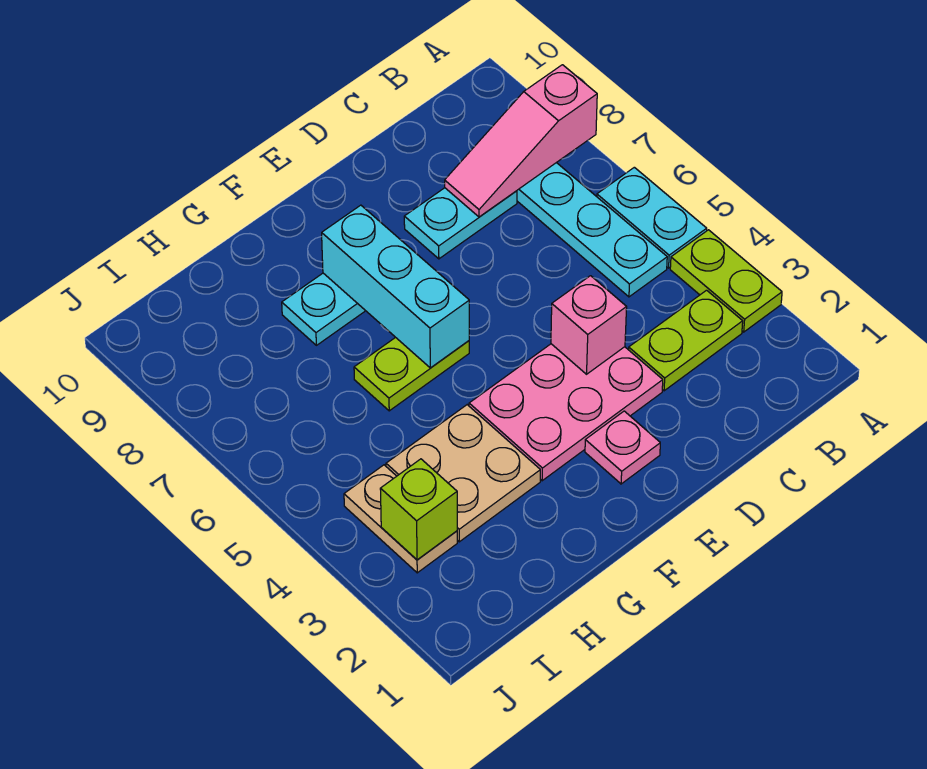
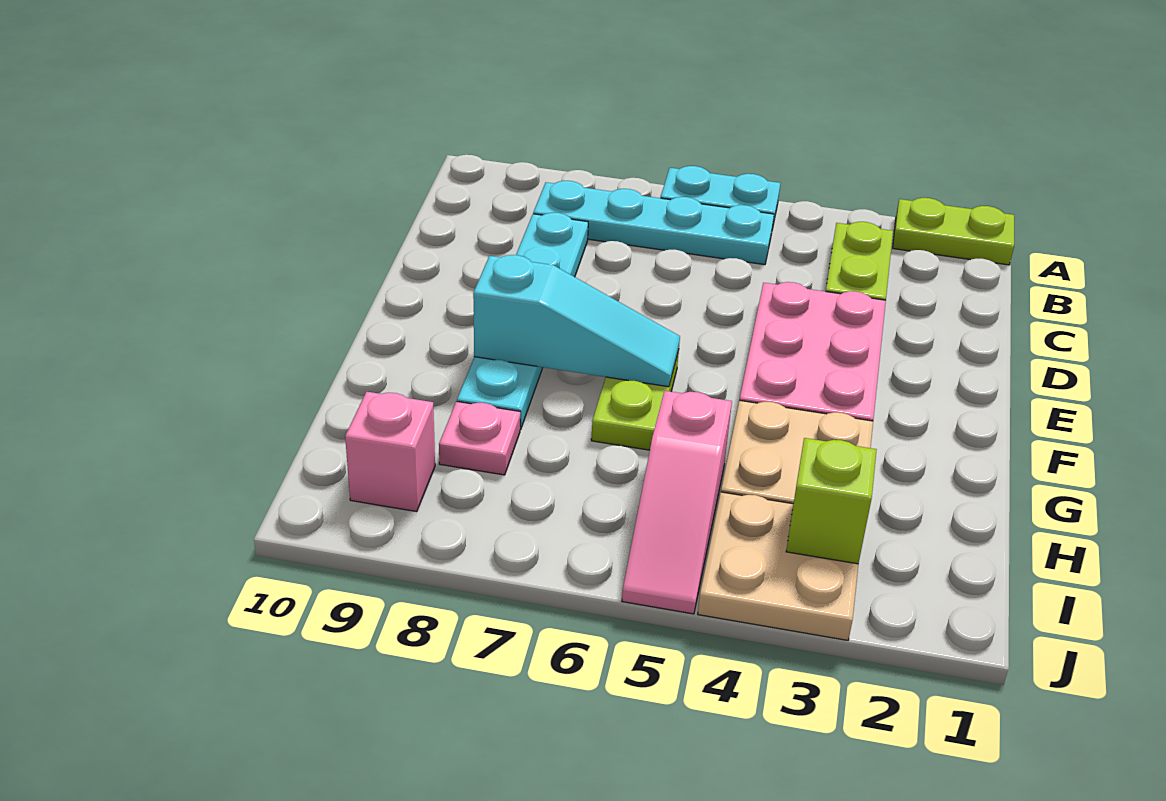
lime plate A3:A4 level 1 -> lime plate A1:A2 level 1
pink slope A8:C8 level 2 top A -> pink slope H5:J5 level 1 top H
pink brick D4 level 2 -> pink brick I9 level 1
pink plate E2 level 1 -> pink plate H8 level 1
cyan brick F6:F8 level 2 -> cyan slope F6:F8 level 2 top 8
tan plate I3:I4 level 1 -> tan plate I3:J4 level 1

